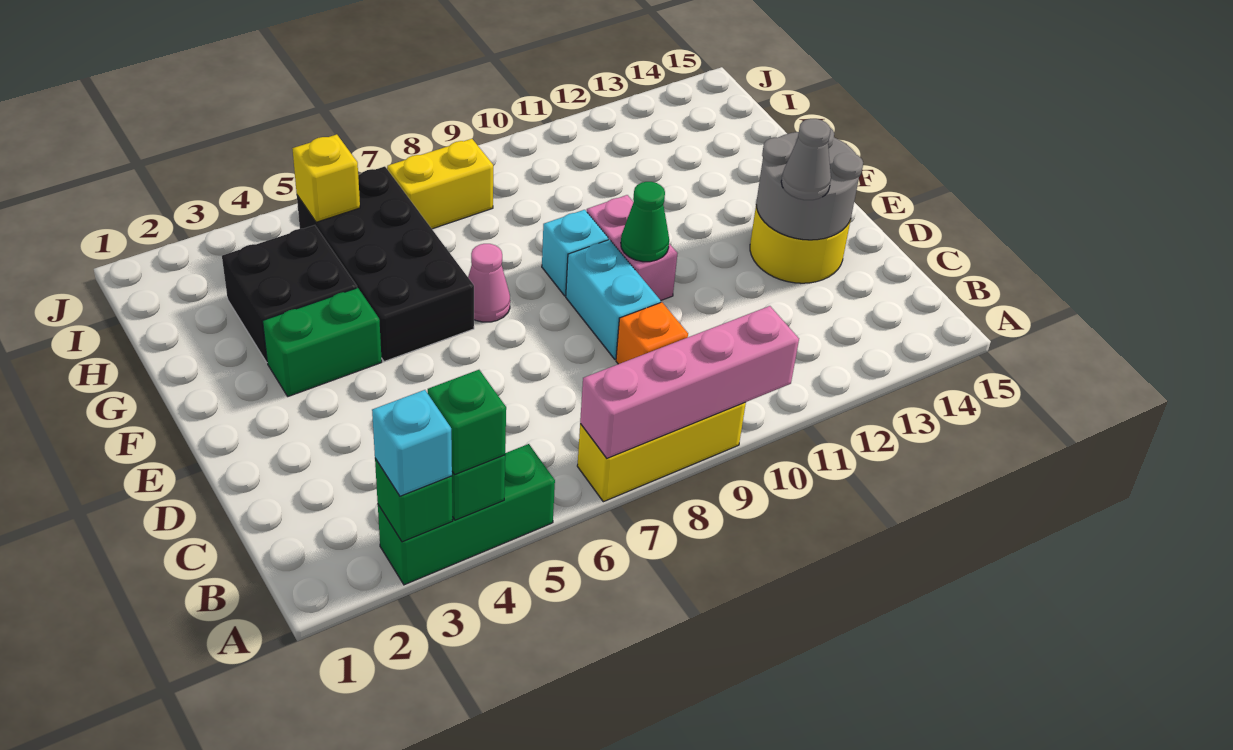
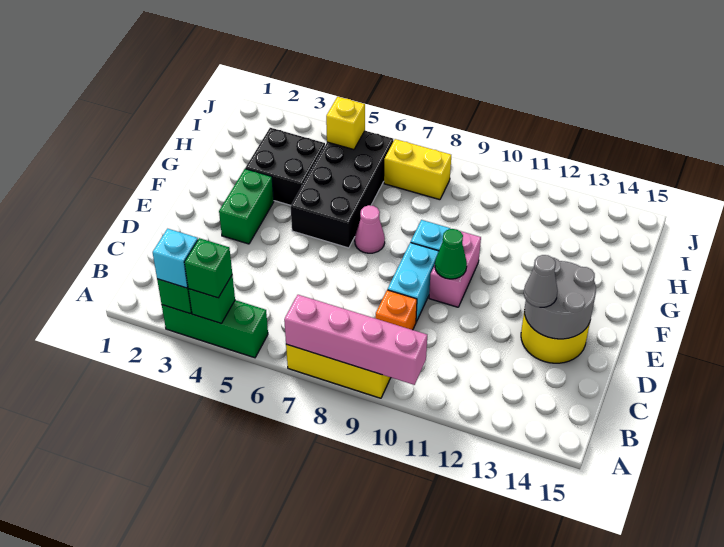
green brick F3:F4 level 1 -> green brick E3:F3 level 1

